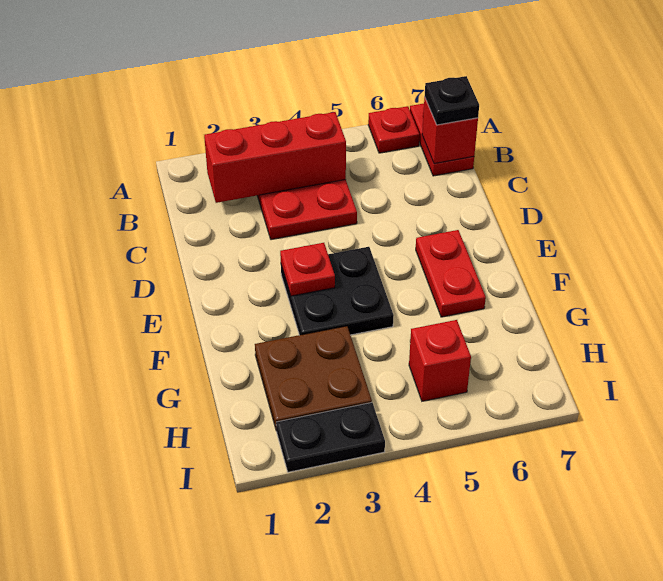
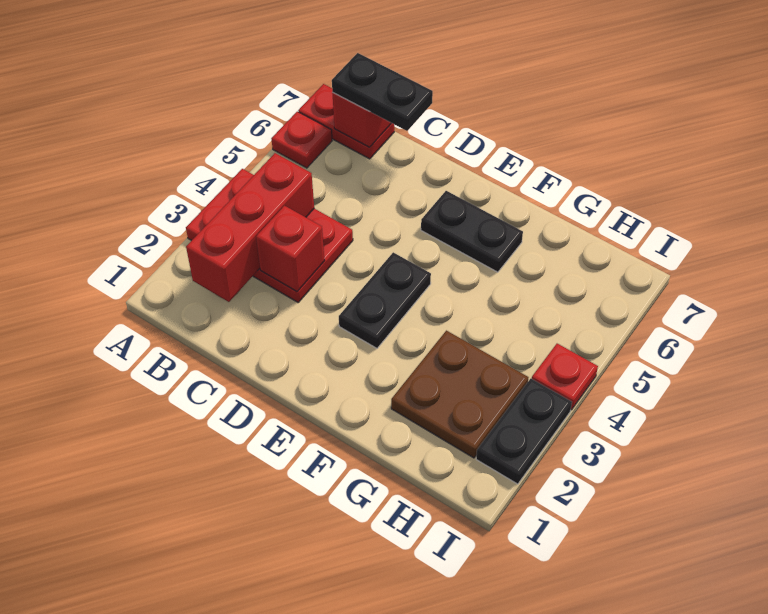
black plate B7 level 3 -> black plate B7:C7 level 3
black plate E3:F4 level 1 -> black plate E3:E4 level 1
red plate E3 level 2 -> red plate I4 level 1
red plate E6:F6 level 1 -> black plate E6:F6 level 1
red brick H5 level 1 -> red brick C3 level 2

